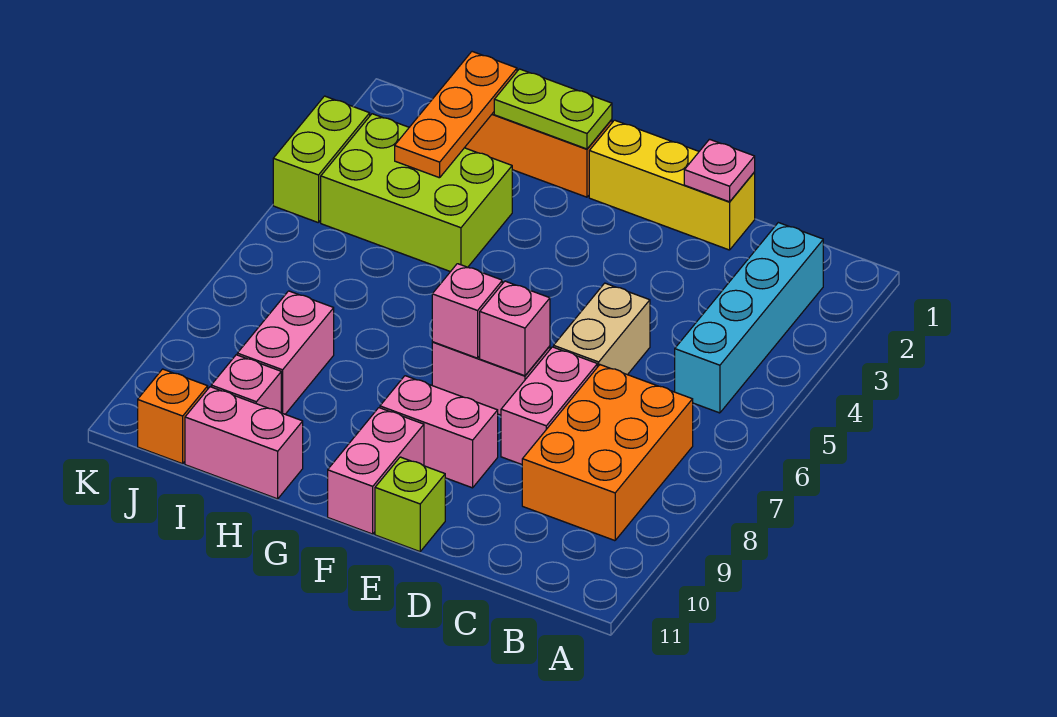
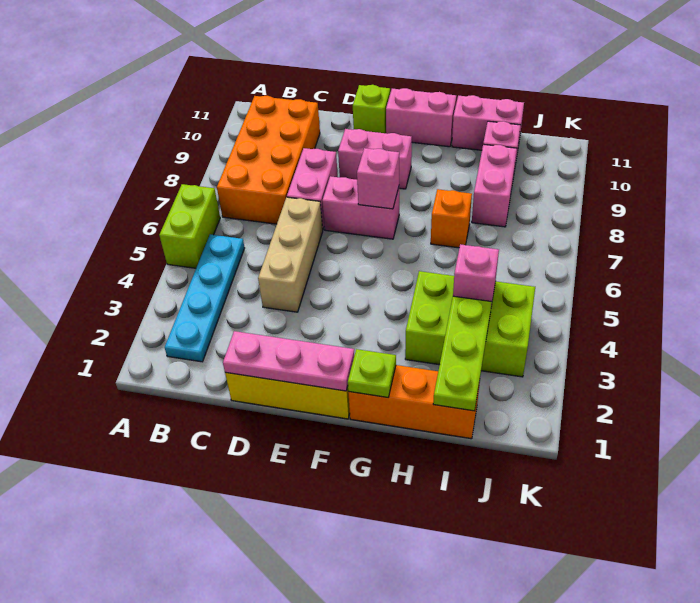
cyan brick B2:B5 level 1 -> cyan plate B2:B5 level 1
orange brick B7:C9 level 1 -> orange brick B7:C10 level 1
pink plate D1 level 2 -> pink plate D1:F1 level 2
tan brick D5:D6 level 1 -> tan brick D4:D6 level 1
pink brick E7 level 2 -> pink brick I4 level 2
pink brick F10:F11 level 1 -> pink brick F11:G11 level 1
lime plate G1:H1 level 2 -> lime plate G1 level 2
orange plate I1:I3 level 2 -> lime plate I1:I3 level 2
orange brick J11 level 1 -> orange brick H7 level 1
lime brick K3:K4 level 1 -> lime brick A5:A6 level 1

